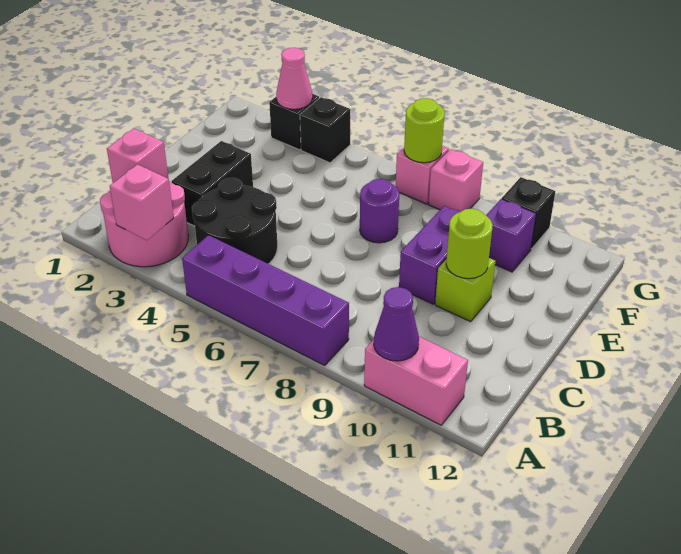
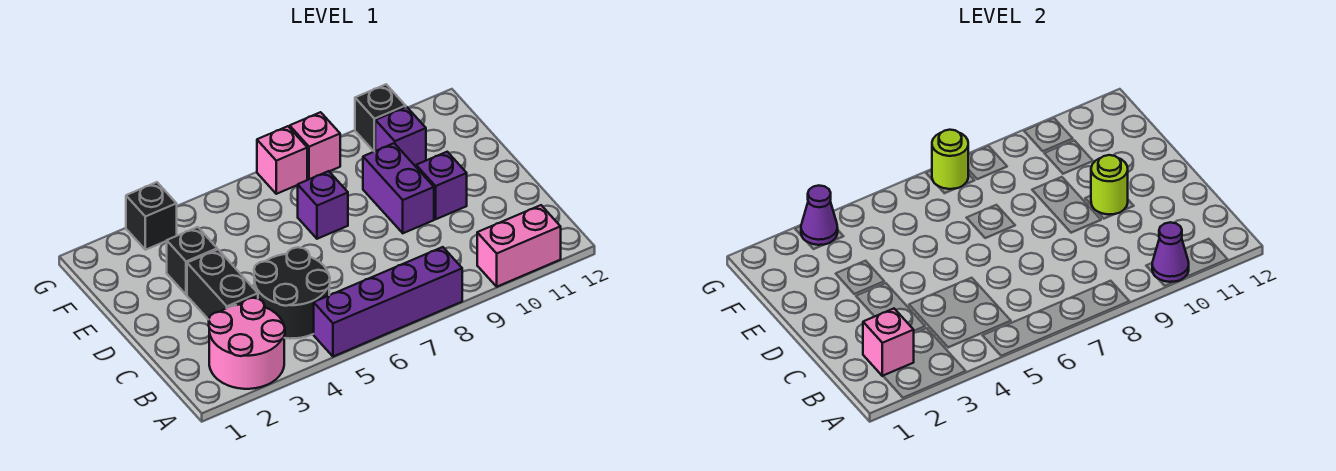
pink brick A3 level 2 -> none
lime brick D10 level 1 -> purple brick D10 level 1
purple round brick E7 level 1 -> purple brick E7 level 1
pink cone G3 level 2 -> purple cone G3 level 2
black brick G4 level 1 -> black brick E3 level 1

